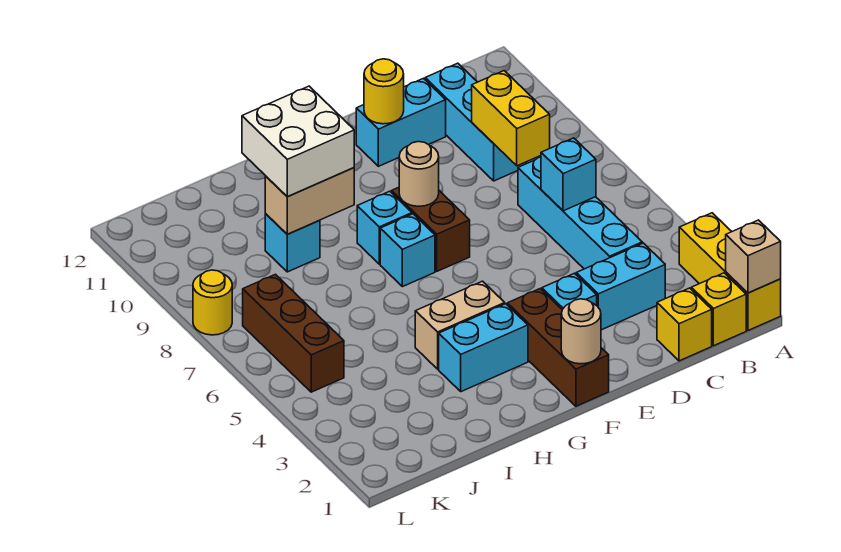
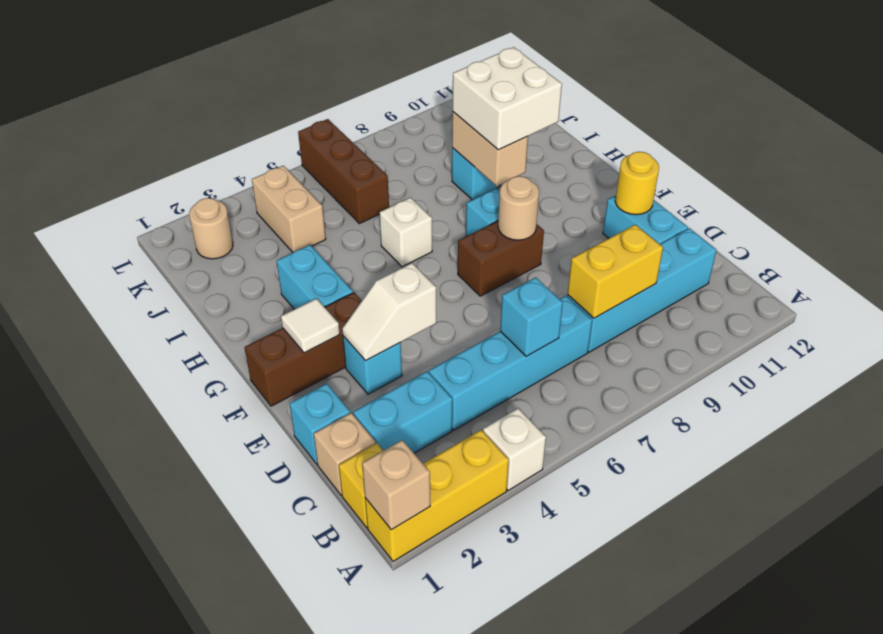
none -> white brick A4 level 1
yellow brick C1 level 1 -> tan brick C1 level 1
cyan brick C3:D3 level 1 -> cyan brick C2:C3 level 1
cyan brick C9:C11 level 1 -> cyan brick C8:C11 level 1
none -> white slope E3:E4 level 2 top 4
tan round brick F1 level 2 -> tan round brick K2 level 1
none -> white tile F2 level 2
tan brick G4:H4 level 1 -> tan brick J4:K4 level 1
cyan brick G7 level 1 -> cyan brick D1 level 1
none -> white brick H6 level 1
brown brick K5:K7 level 1 -> brown brick J6:L6 level 1
yellow round brick L8 level 1 -> none

